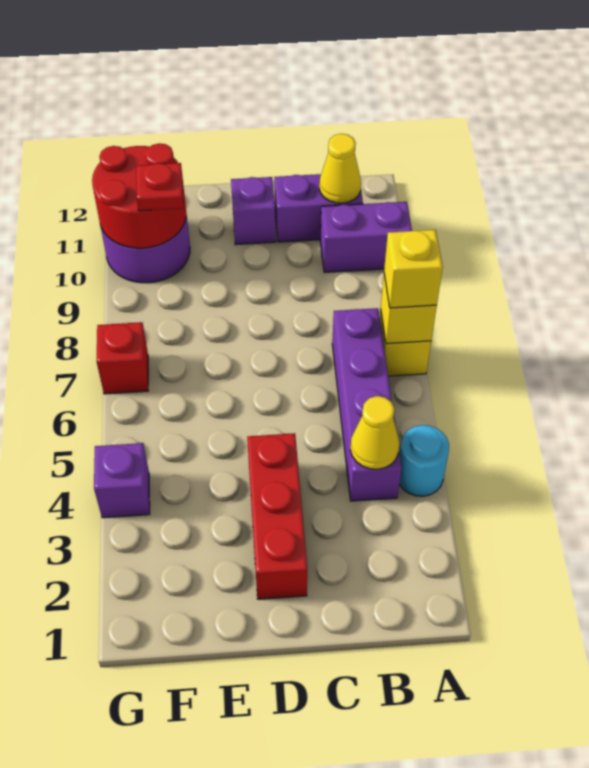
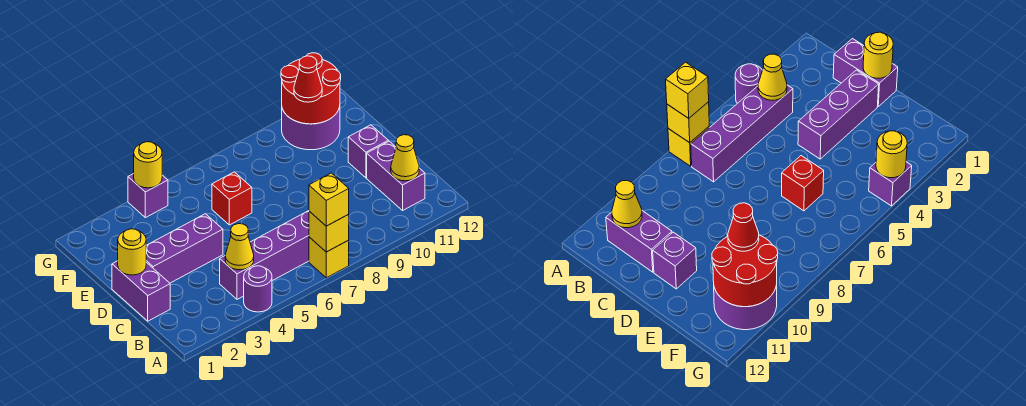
cyan round brick A4 level 1 -> purple round brick A4 level 1
purple brick A10:B10 level 1 -> purple brick C1:D1 level 1
none -> yellow round brick D1 level 2
red brick D2:D4 level 1 -> purple brick D2:D4 level 1
red plate F10 level 3 -> red cone F10 level 3
none -> yellow round brick G4 level 2
red brick G7 level 1 -> red brick E6 level 1

